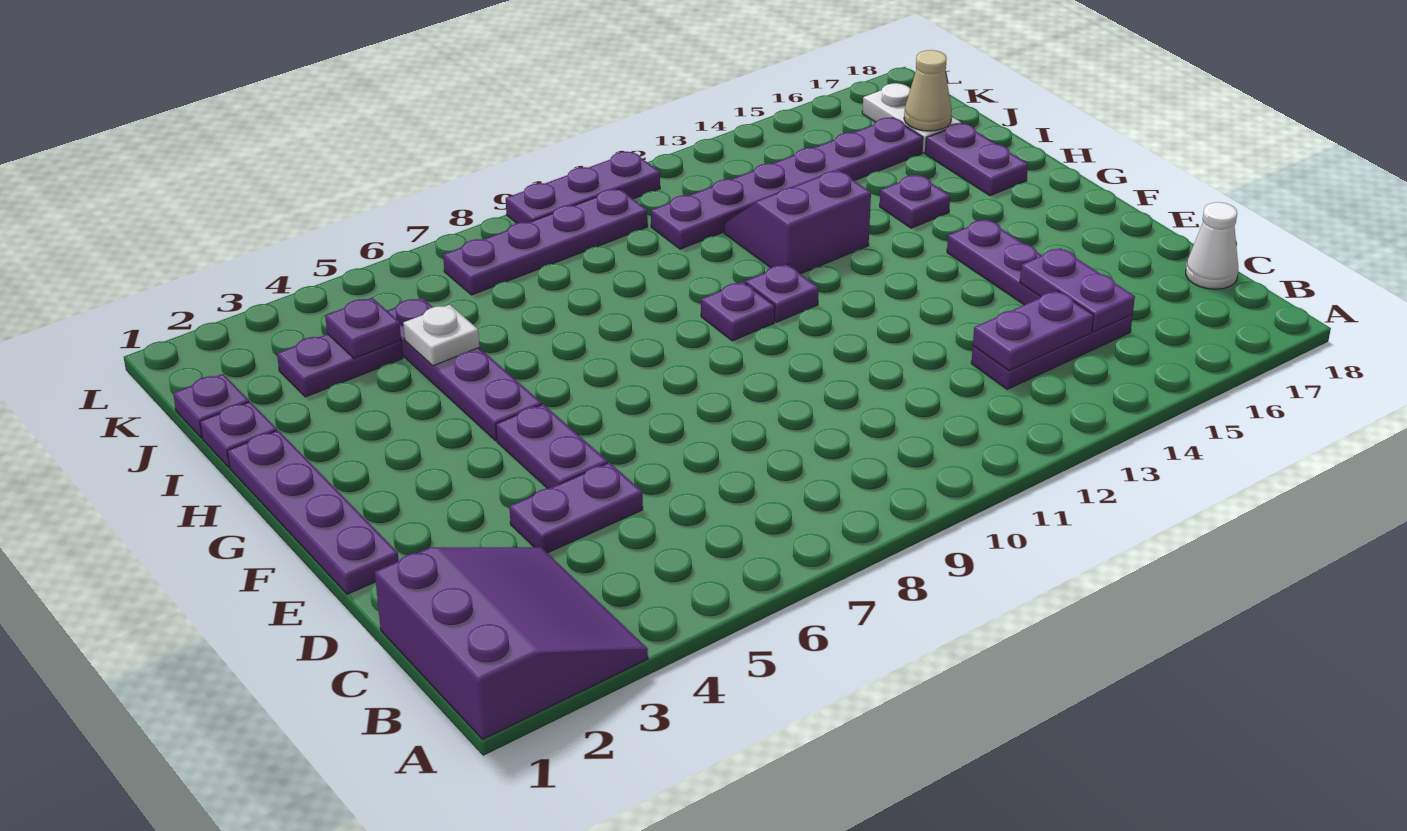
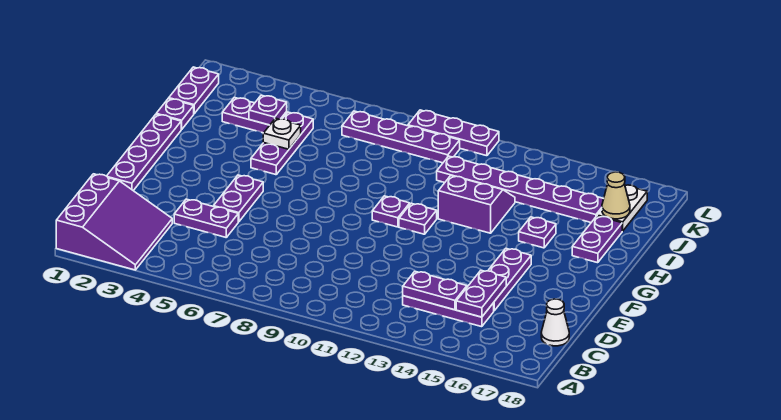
purple plate G5:J5 level 1 -> purple plate H5:J5 level 1
purple plate J1 level 1 -> purple plate J1:K1 level 1

